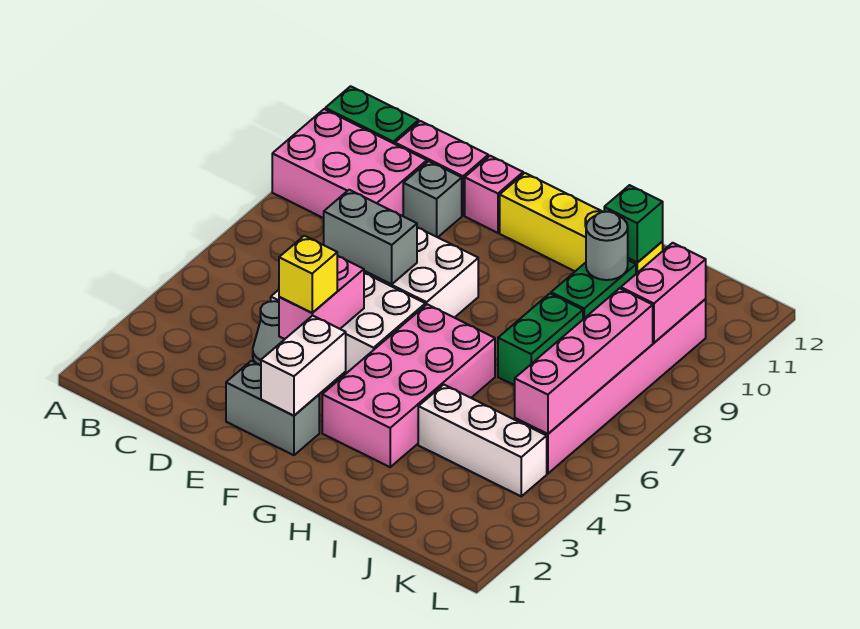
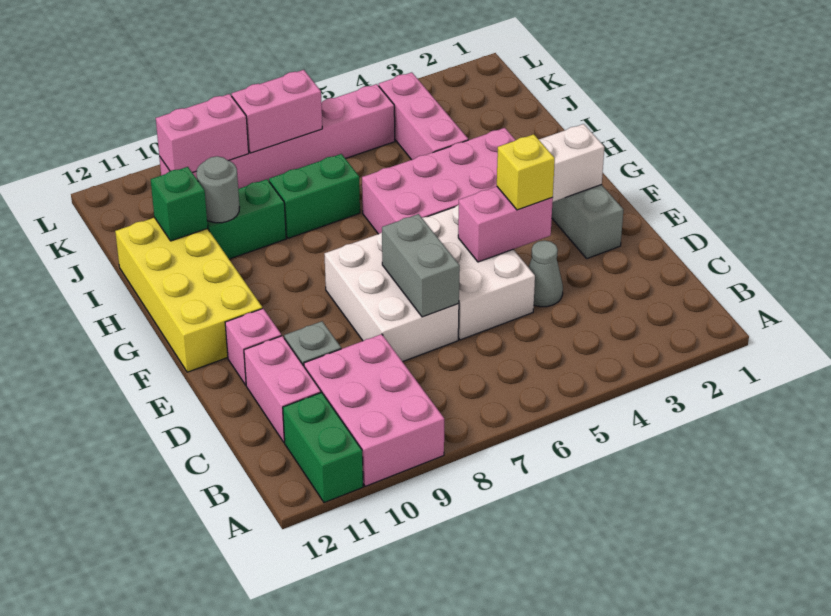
yellow brick F11:I11 level 1 -> yellow brick F11:I12 level 1
white brick I4:K4 level 1 -> pink brick I4:K4 level 1
pink brick K5:K8 level 2 -> pink brick K7:K8 level 2

